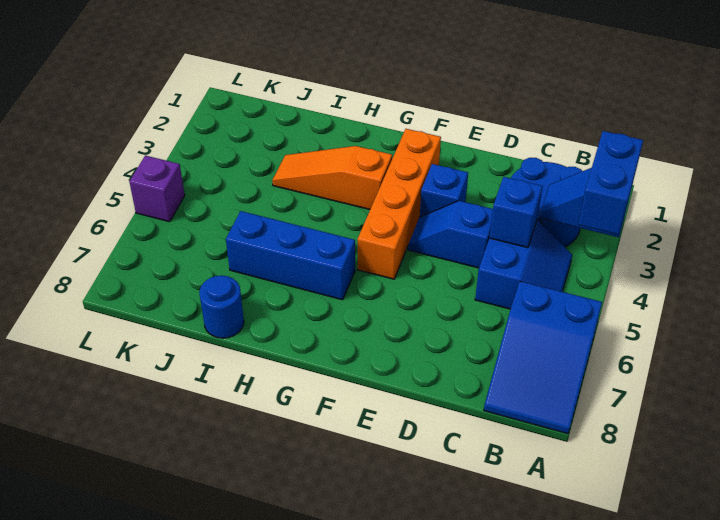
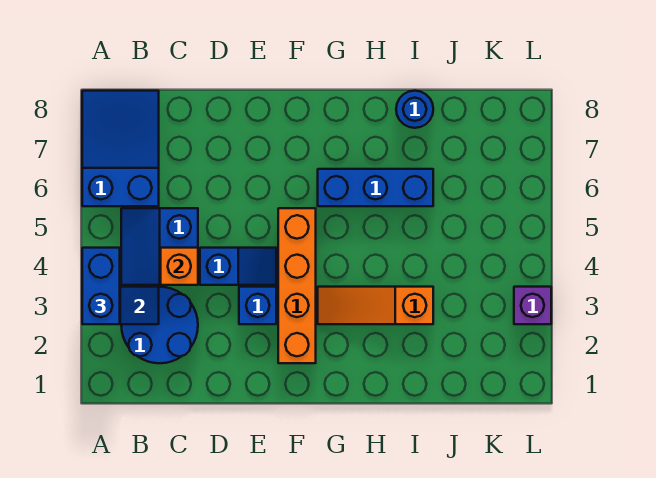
blue brick C4 level 2 -> orange brick C4 level 2
orange slope G3:I3 level 1 top G -> orange slope G3:I3 level 1 top I
purple brick L5 level 1 -> purple brick L3 level 1

